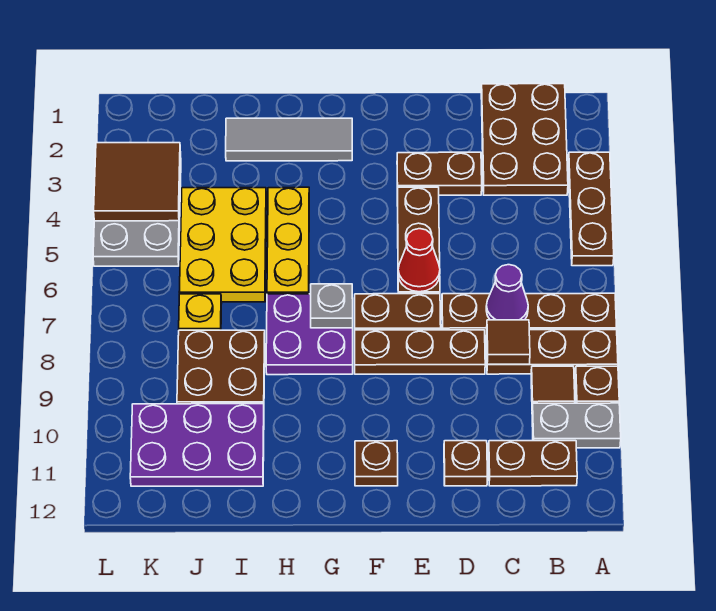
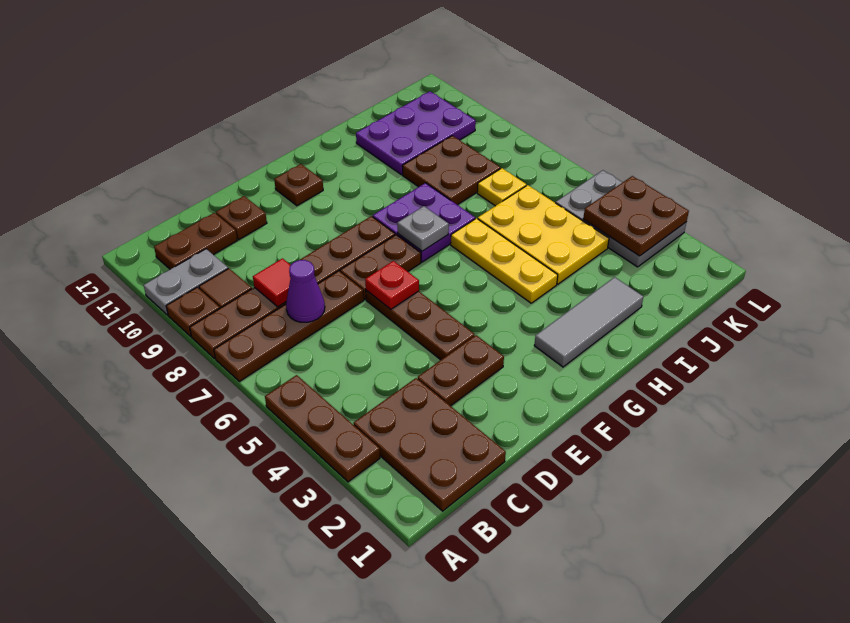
brown tile C8 level 2 -> red tile C8 level 2
red cone E6 level 2 -> red plate E6 level 2
brown tile K3:L4 level 2 -> brown plate K3:L4 level 2

